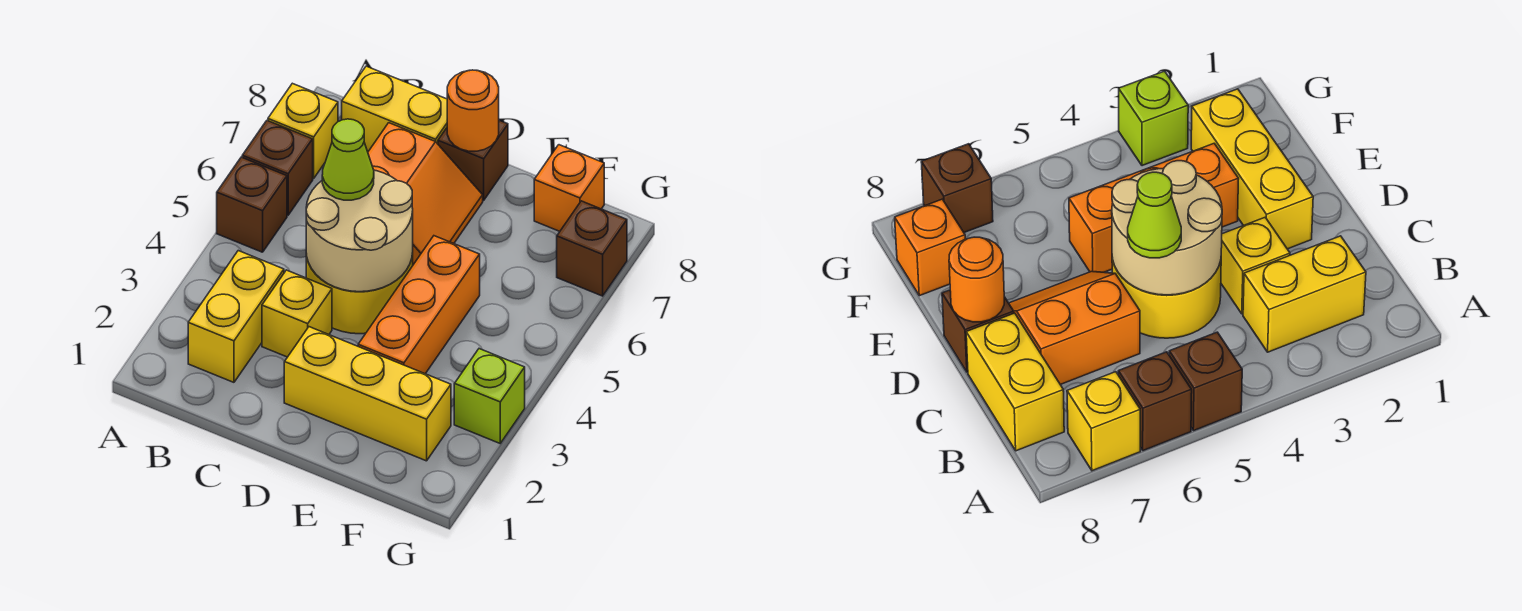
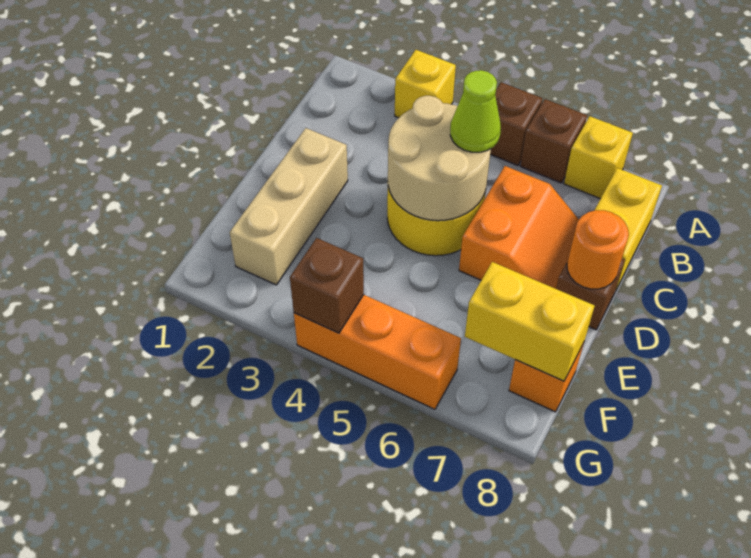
yellow brick B2:B3 level 1 -> yellow brick F7:F8 level 2
yellow brick C3 level 1 -> yellow brick A3 level 1
orange slope C6:D7 level 1 top C -> orange slope C6:D7 level 1 top 6
yellow brick D2:F2 level 1 -> tan brick D2:F2 level 1
orange brick E3:E5 level 1 -> orange brick G4:G6 level 1
lime brick G3 level 1 -> none
brown brick G7 level 1 -> brown brick G4 level 2

